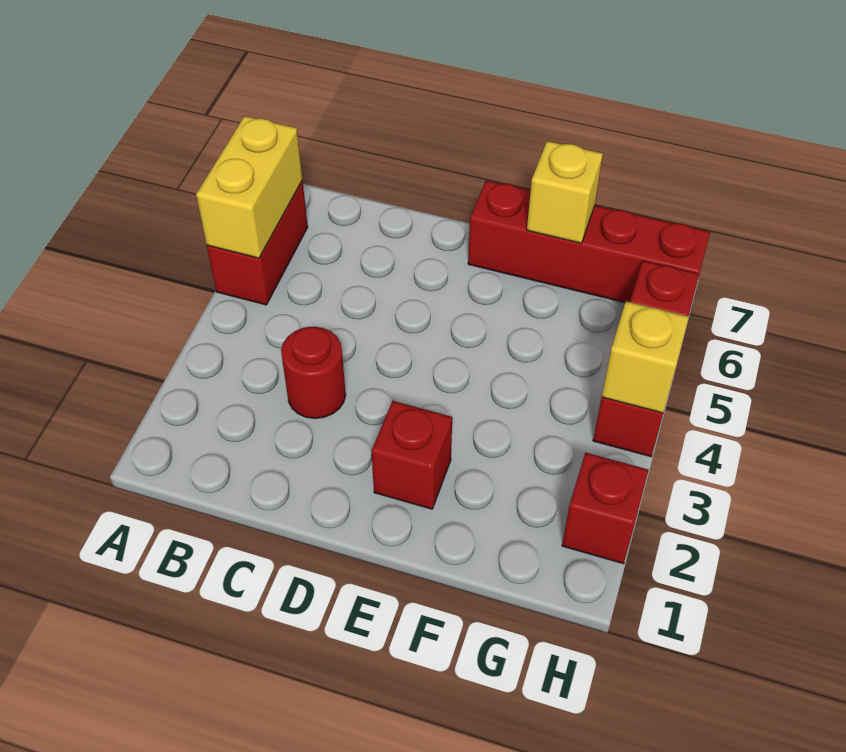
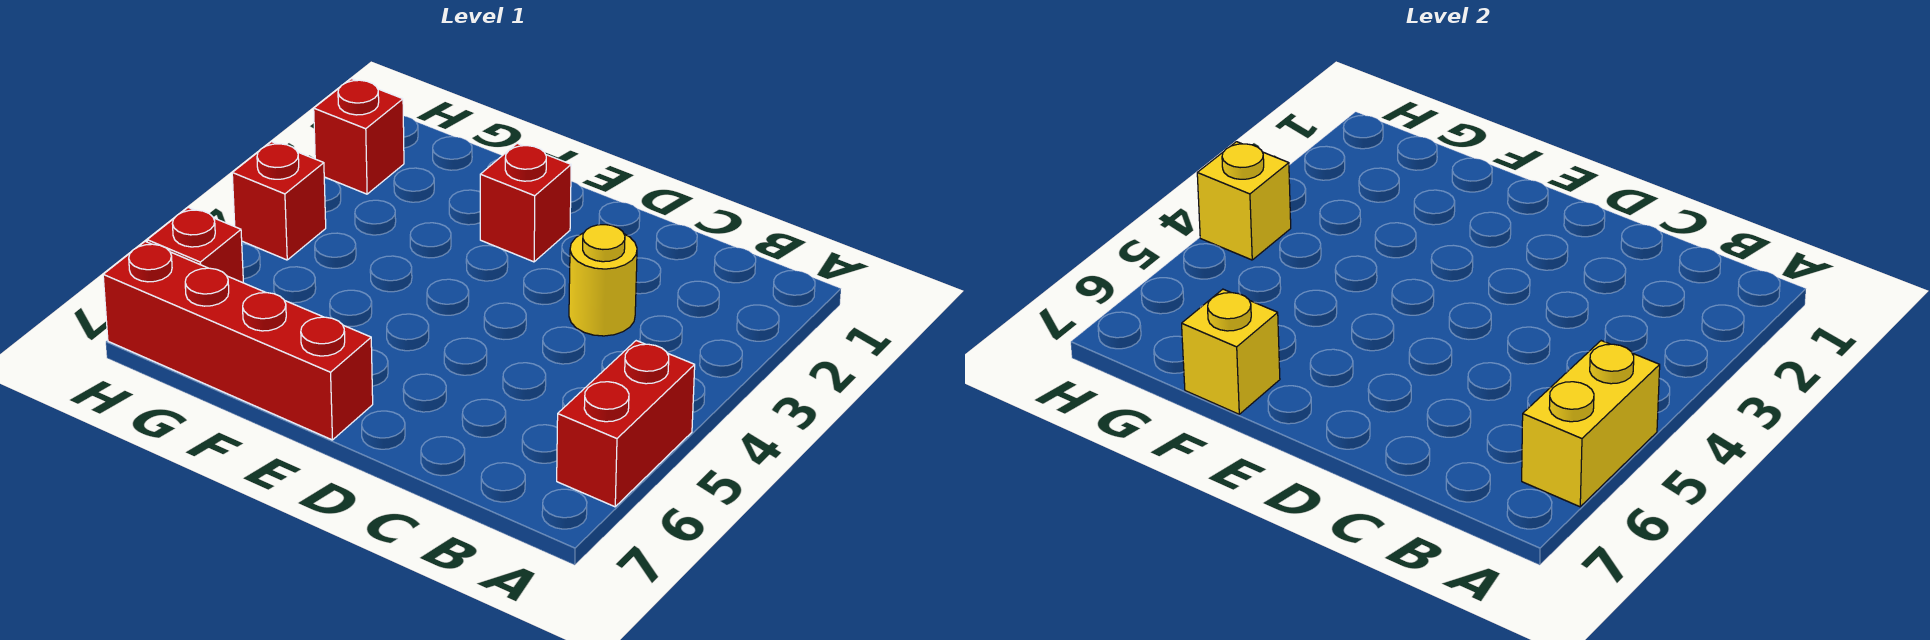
red round brick C3 level 1 -> yellow round brick C3 level 1

